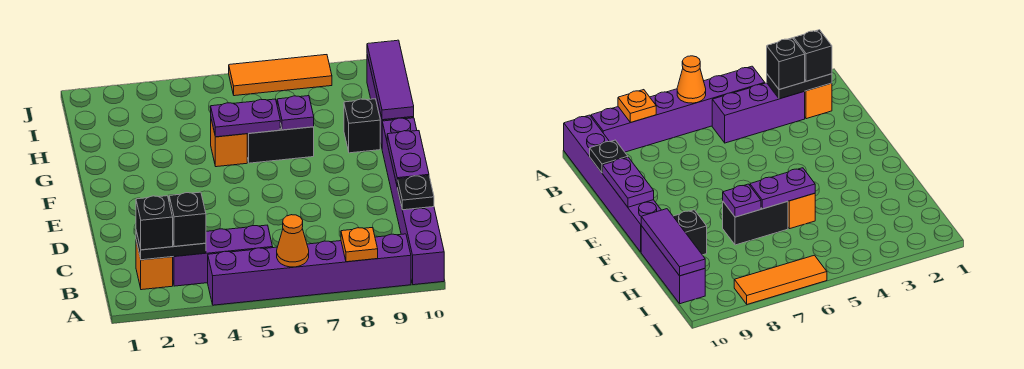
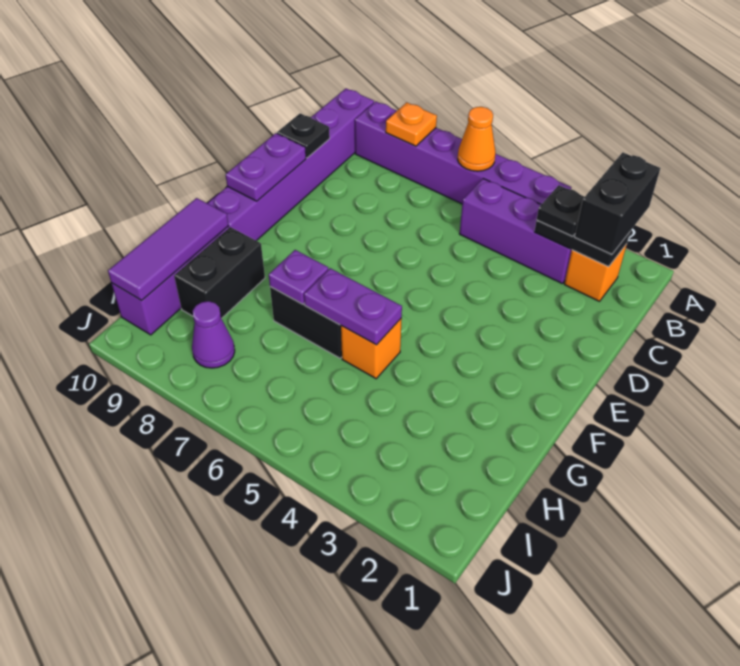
black brick B2 level 3 -> black brick A2:B2 level 3
black brick B3 level 3 -> black plate B3 level 3
black brick G9 level 1 -> black brick G9:H9 level 1
none -> purple cone I8 level 1
orange tile J6:J8 level 1 -> none

